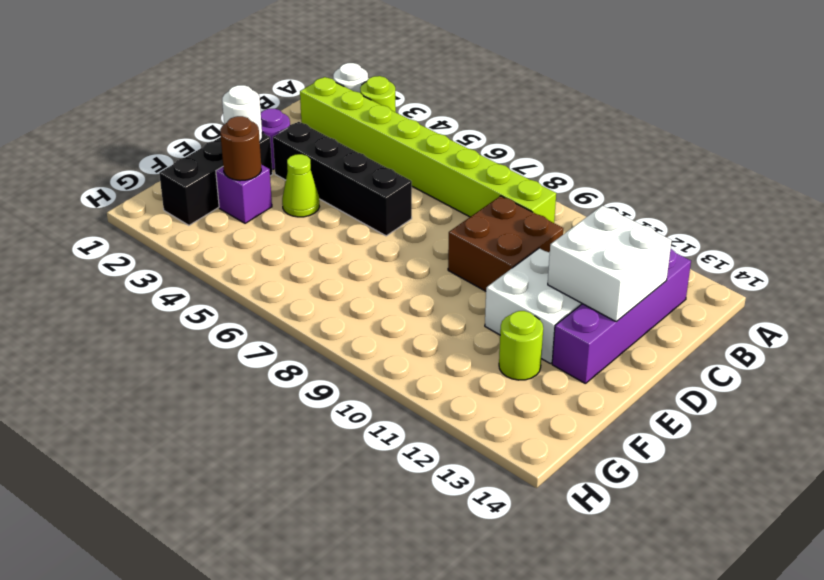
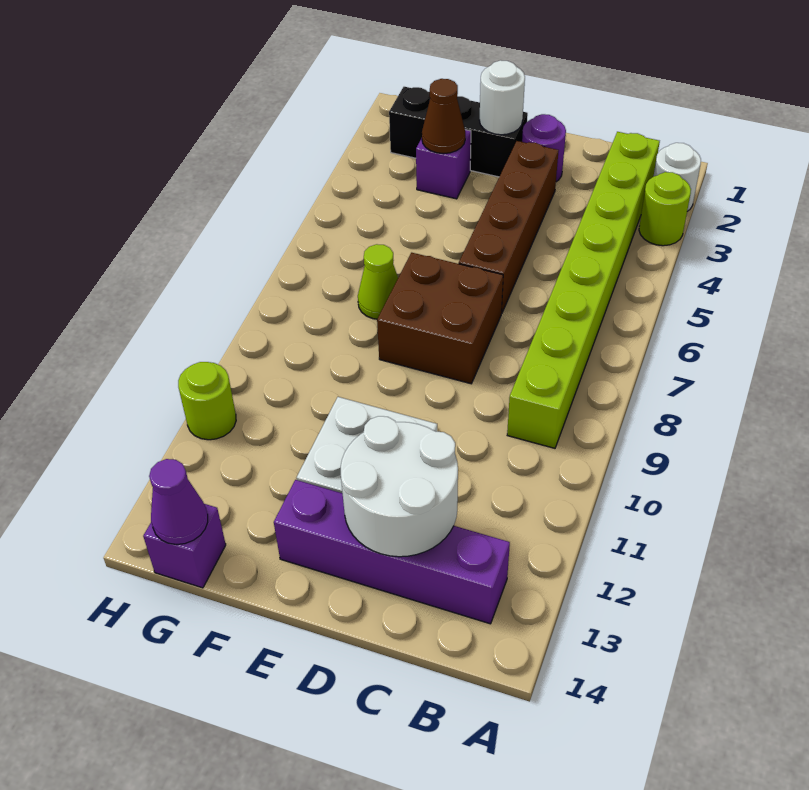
brown brick C9:D10 level 1 -> brown brick D7:E8 level 1
white brick C12:D13 level 2 -> white round brick C12:D13 level 2
black brick D3:D6 level 1 -> brown brick D3:D6 level 1
lime cone E4 level 1 -> lime cone F7 level 1
brown round brick F3 level 2 -> brown cone F3 level 2
lime round brick F12 level 1 -> lime round brick H11 level 1
none -> purple brick G14 level 1
none -> purple cone G14 level 2

